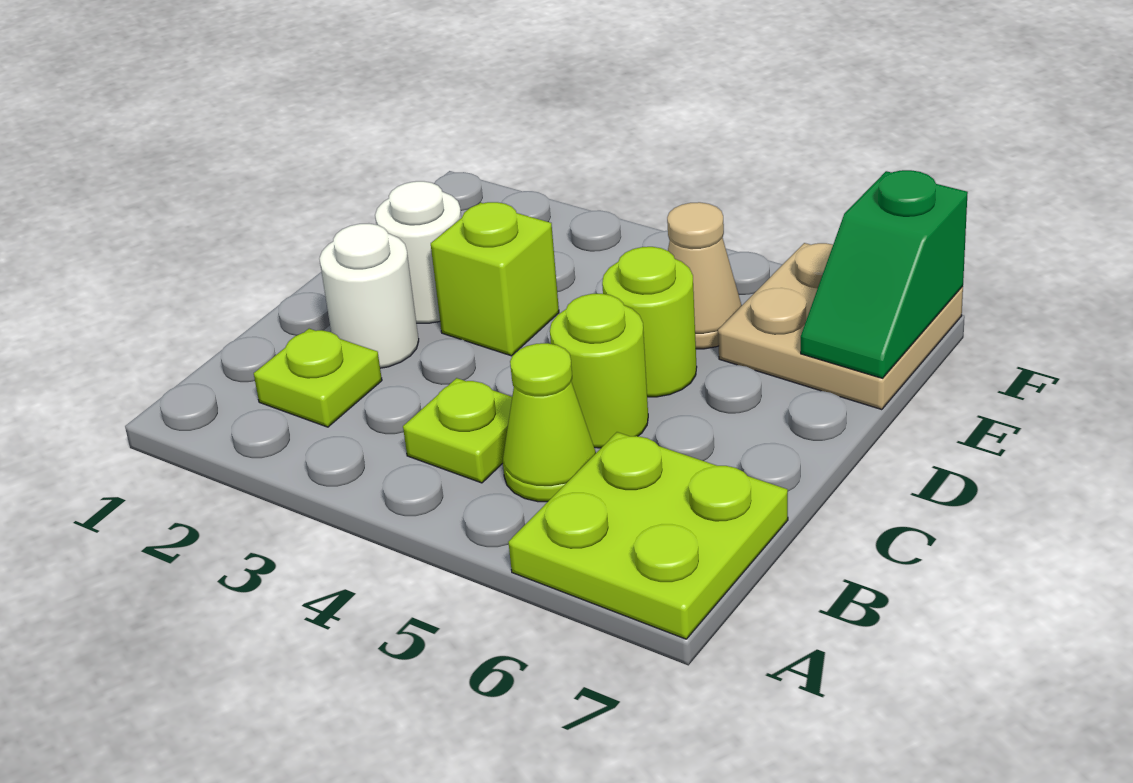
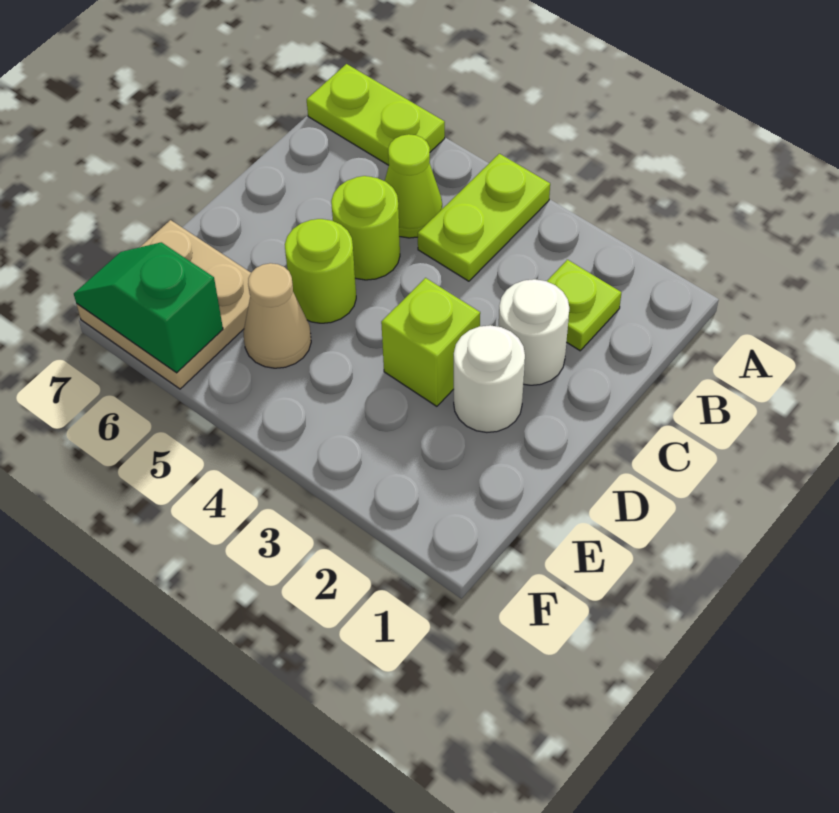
lime plate A6:B7 level 1 -> lime plate A6:A7 level 1
lime plate B4 level 1 -> lime plate A4:B4 level 1
green slope E7:F7 level 2 top F -> green slope F6:F7 level 2 top 6

